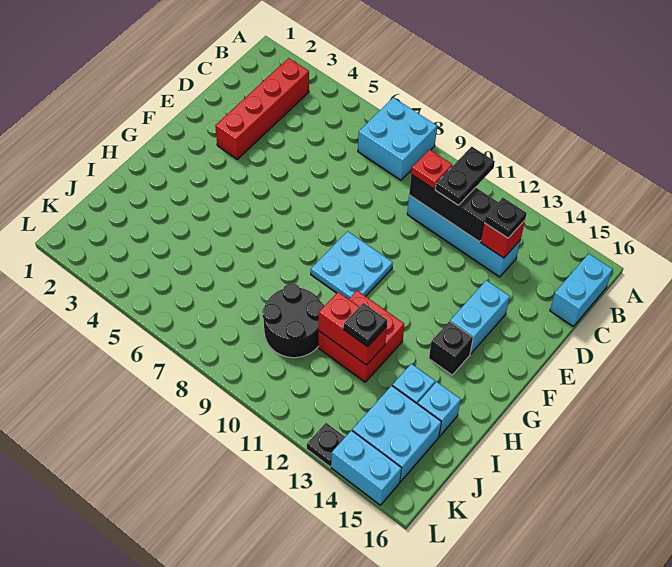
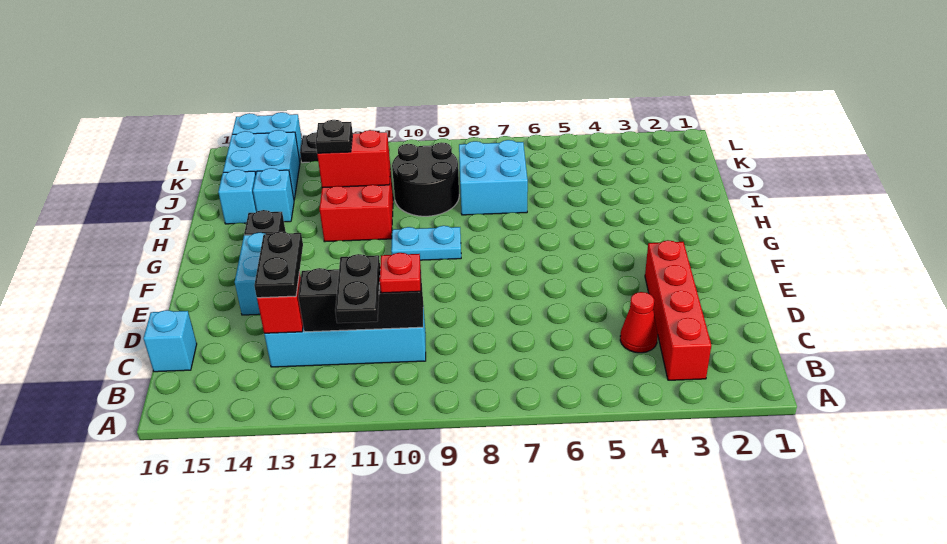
cyan brick A7:B8 level 1 -> cyan brick I7:J8 level 1
cyan brick B16:C16 level 1 -> cyan brick C16 level 1
none -> red cone C4 level 1
black plate C13 level 3 -> black plate C13:D13 level 3
cyan plate F9:G10 level 1 -> cyan plate G9:G10 level 1

